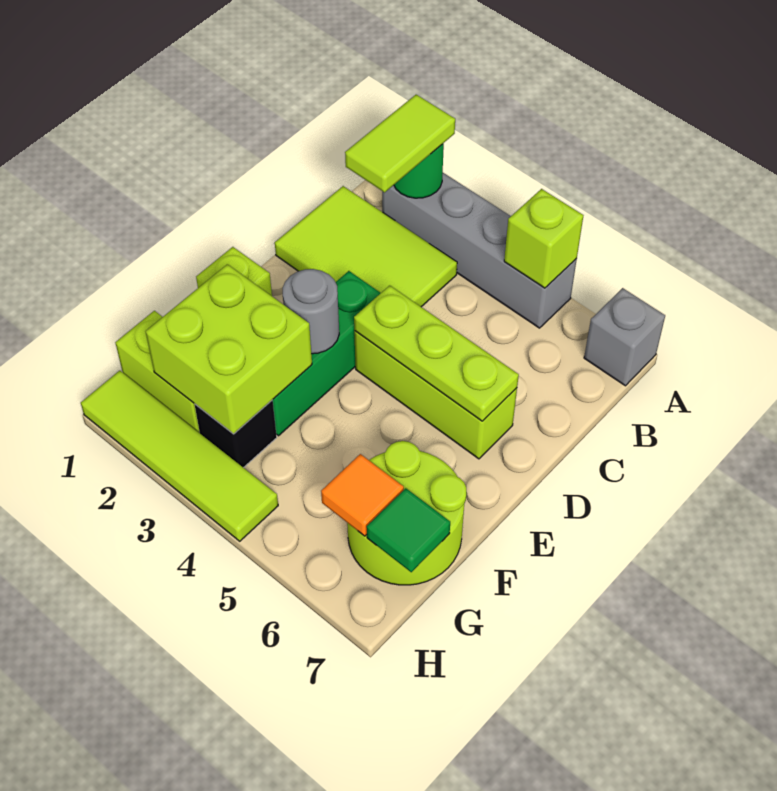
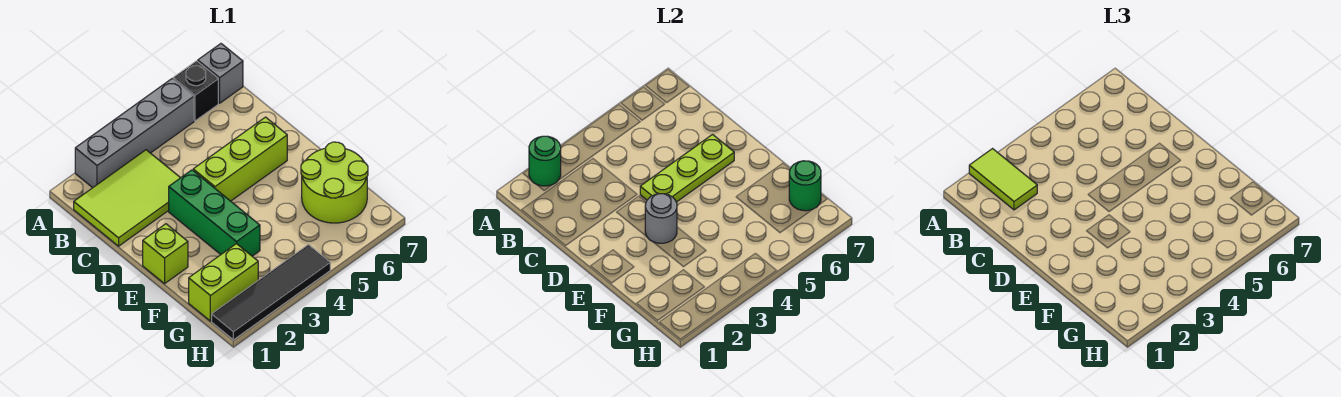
lime brick A5 level 2 -> none
lime brick F2:G3 level 2 -> none
black brick G3 level 1 -> black brick A6 level 1
orange tile G6 level 2 -> none
green tile G7 level 2 -> green round brick G7 level 2
lime tile H1:H4 level 1 -> black tile H1:H4 level 1

